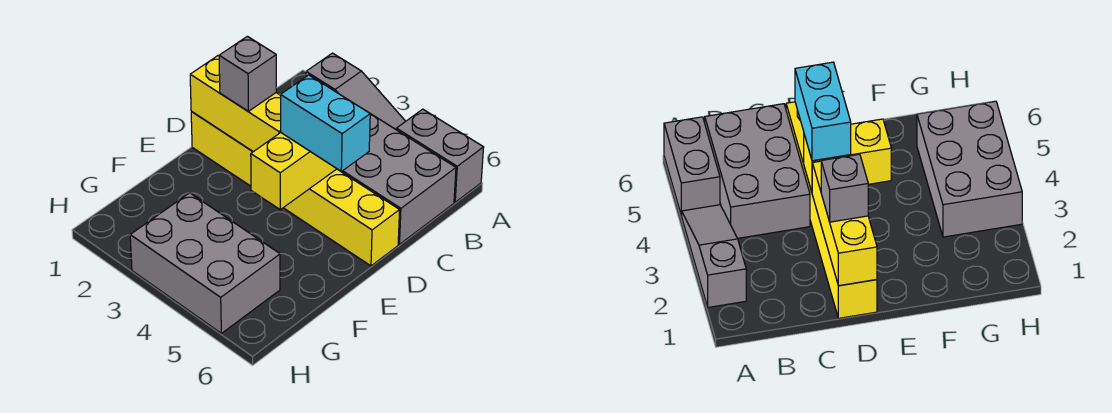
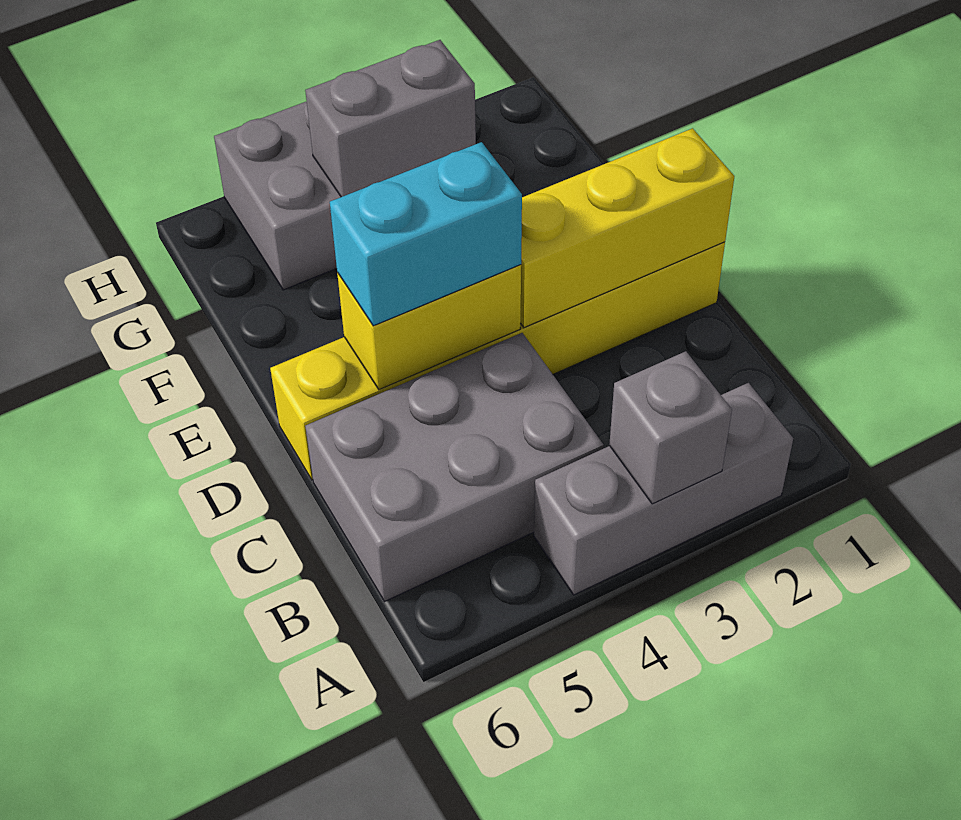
grey slope A2:A4 level 1 top 2 -> grey brick A2:A4 level 1
grey brick A5:A6 level 1 -> grey brick G3:G4 level 2
grey brick D2 level 3 -> grey brick A3 level 2
yellow brick D4:E4 level 2 -> yellow brick D4:D5 level 2

